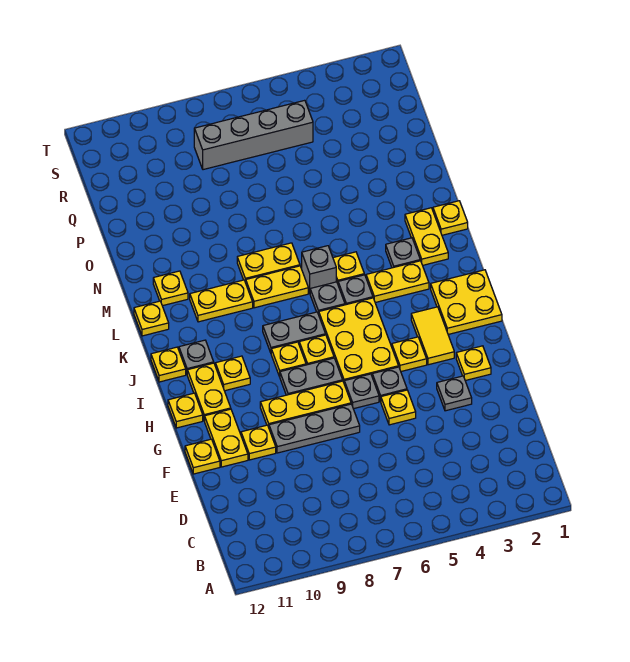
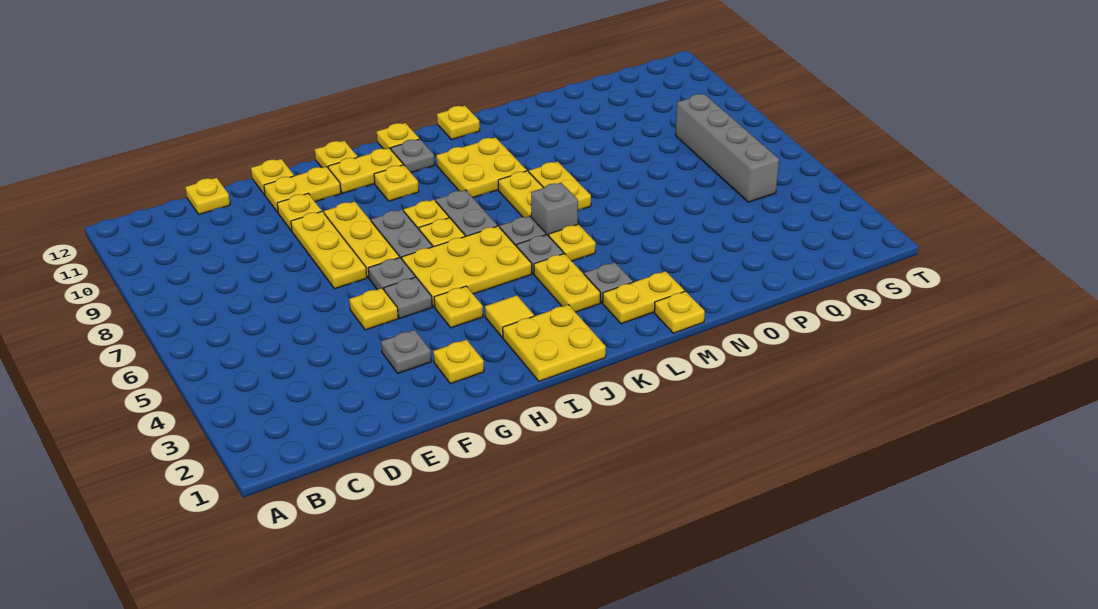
grey plate F7:F9 level 1 -> yellow plate F7:F9 level 1
yellow tile H3:I3 level 1 -> yellow tile I3 level 1
yellow plate L9:L10 level 1 -> yellow plate K9:L10 level 1
yellow plate M11 level 1 -> yellow plate D12 level 1

